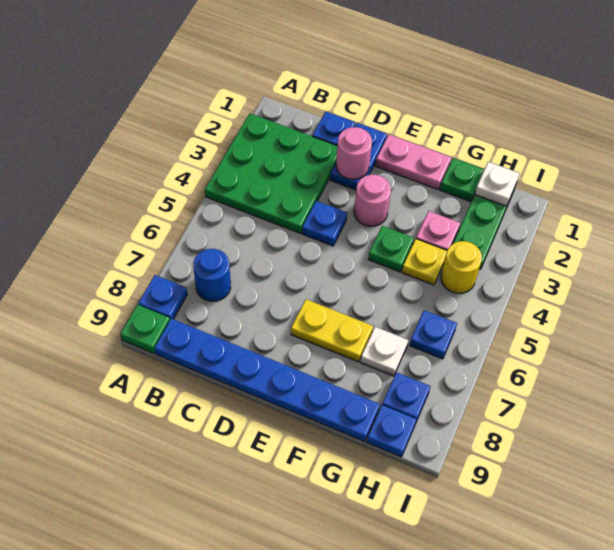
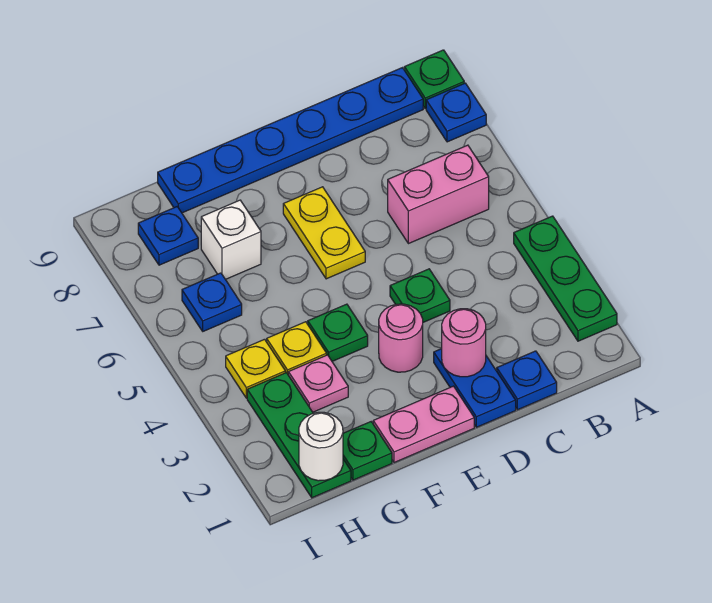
green plate A2:C4 level 1 -> green plate A2:A4 level 1
none -> pink brick B6:C6 level 1
blue round brick B7 level 1 -> none
blue plate D4 level 1 -> green plate D4 level 1
yellow plate E7:F7 level 1 -> yellow plate E6:E7 level 1
white plate G7 level 1 -> white brick G7 level 1
white plate H1 level 2 -> white round brick H1 level 2
yellow round brick H4 level 1 -> yellow plate H4 level 1
blue plate H9 level 1 -> none

